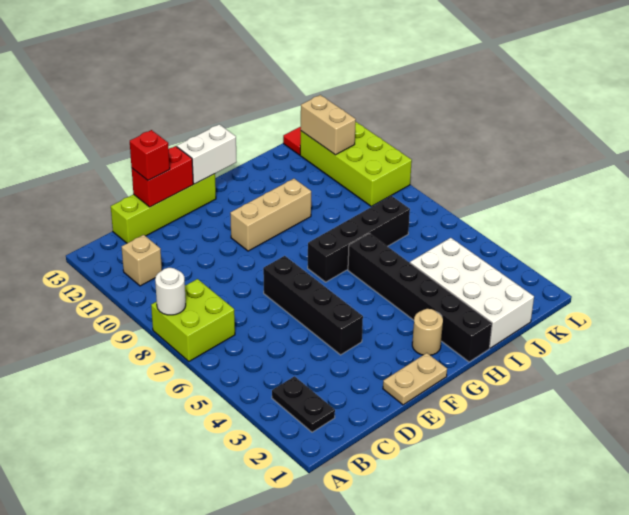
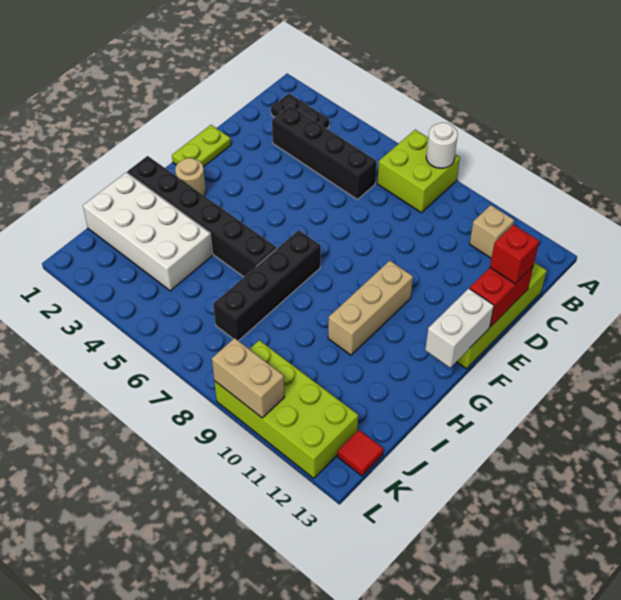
tan plate E1:F1 level 1 -> lime plate E1:F1 level 1
black brick E4:E7 level 1 -> black brick C3:C6 level 1
tan brick K11:K12 level 2 -> tan brick L9:L10 level 2

